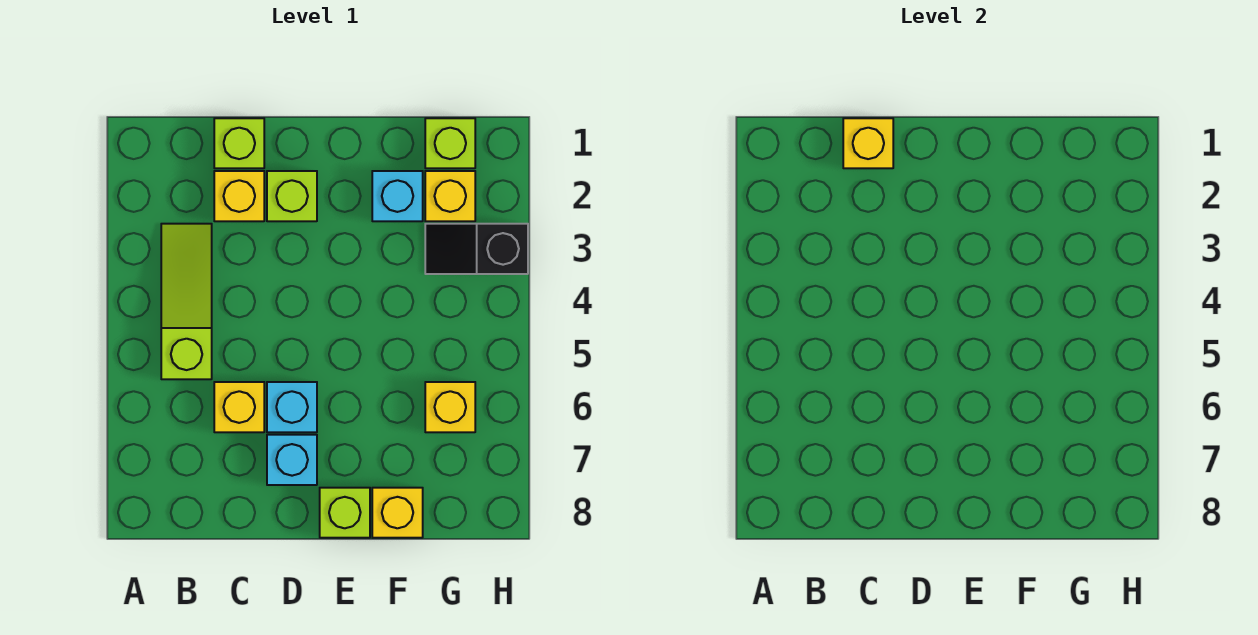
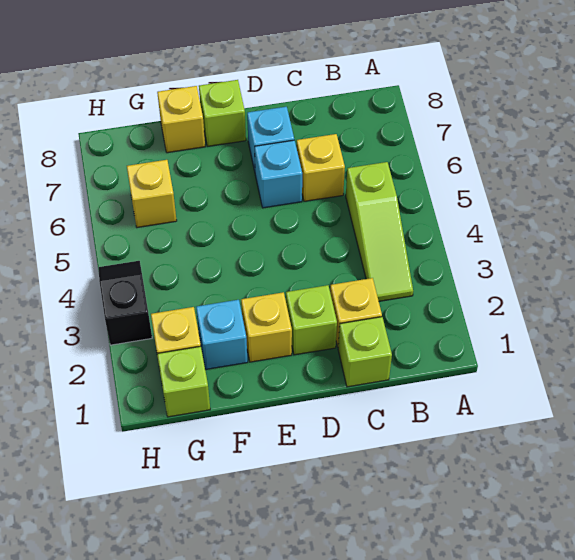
yellow brick C1 level 2 -> yellow brick E2 level 1
black slope G3:H3 level 1 top H -> black slope H3:H4 level 1 top 3

